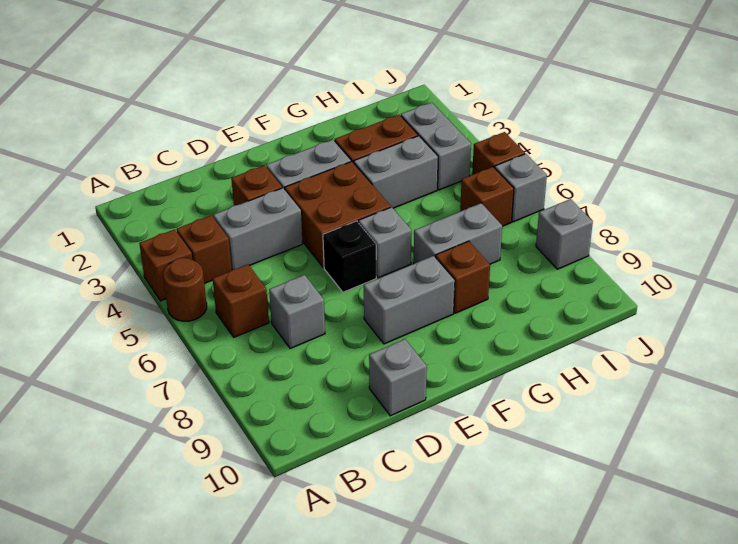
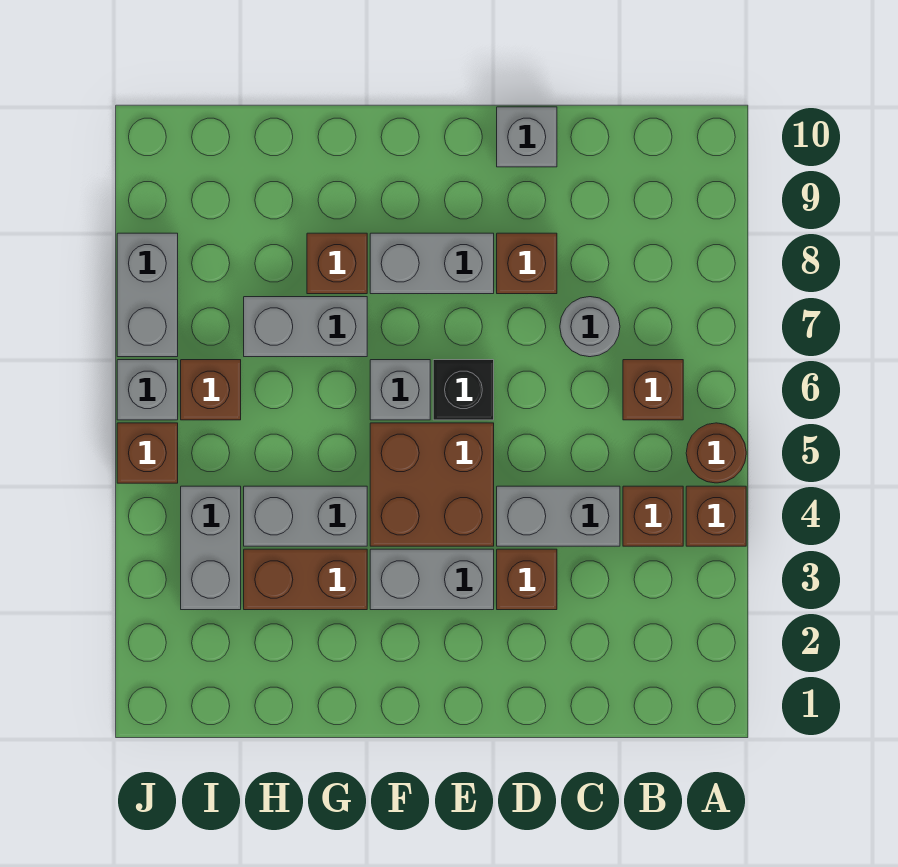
grey brick C7 level 1 -> grey round brick C7 level 1
none -> brown brick D8 level 1
grey brick J8 level 1 -> grey brick J7:J8 level 1

